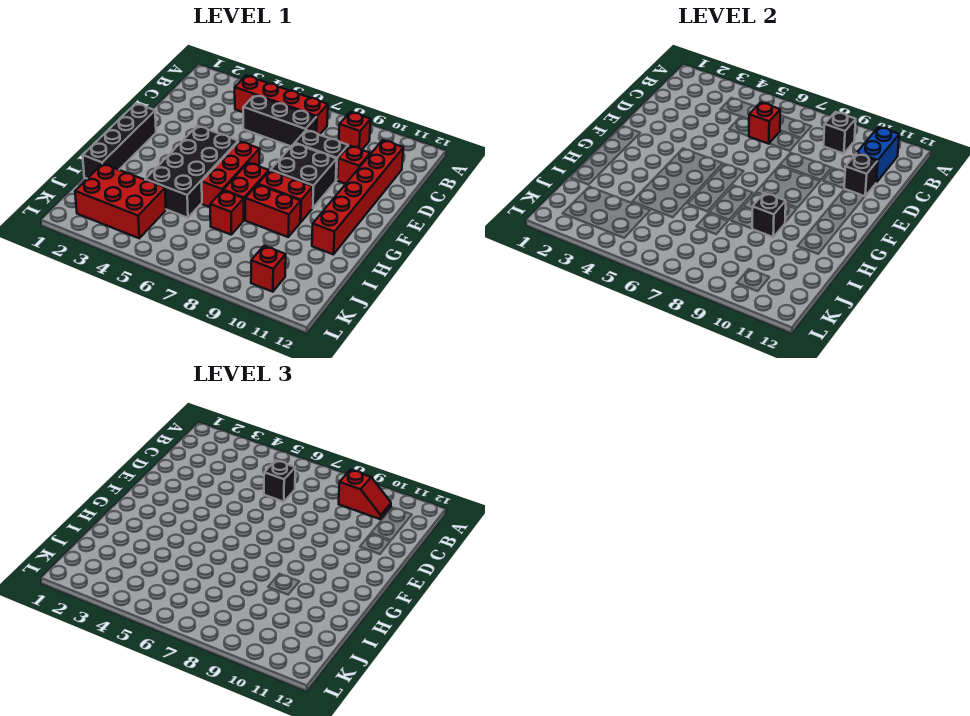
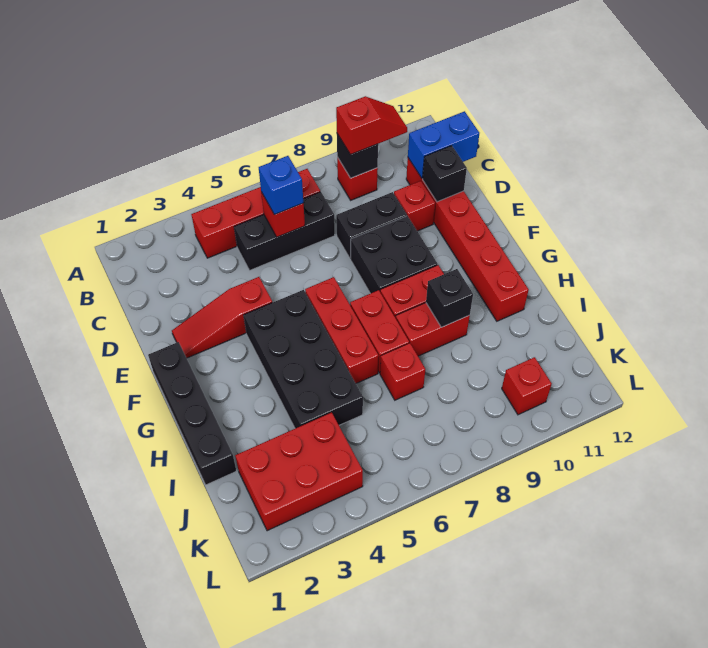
blue brick B11:C11 level 2 -> blue brick C11:C12 level 2
black brick C6 level 3 -> blue brick C6 level 3
none -> red slope E2:E4 level 1 top 4

